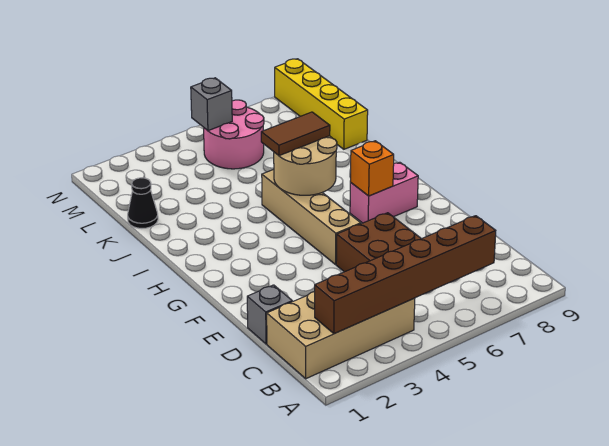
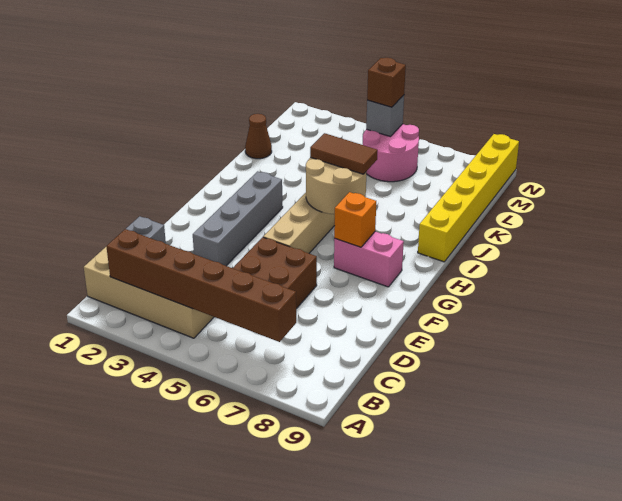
none -> grey brick E3:H3 level 1
black cone K1 level 1 -> brown cone K1 level 1
yellow brick K9:N9 level 1 -> yellow brick I9:N9 level 1
none -> brown brick M5 level 3

